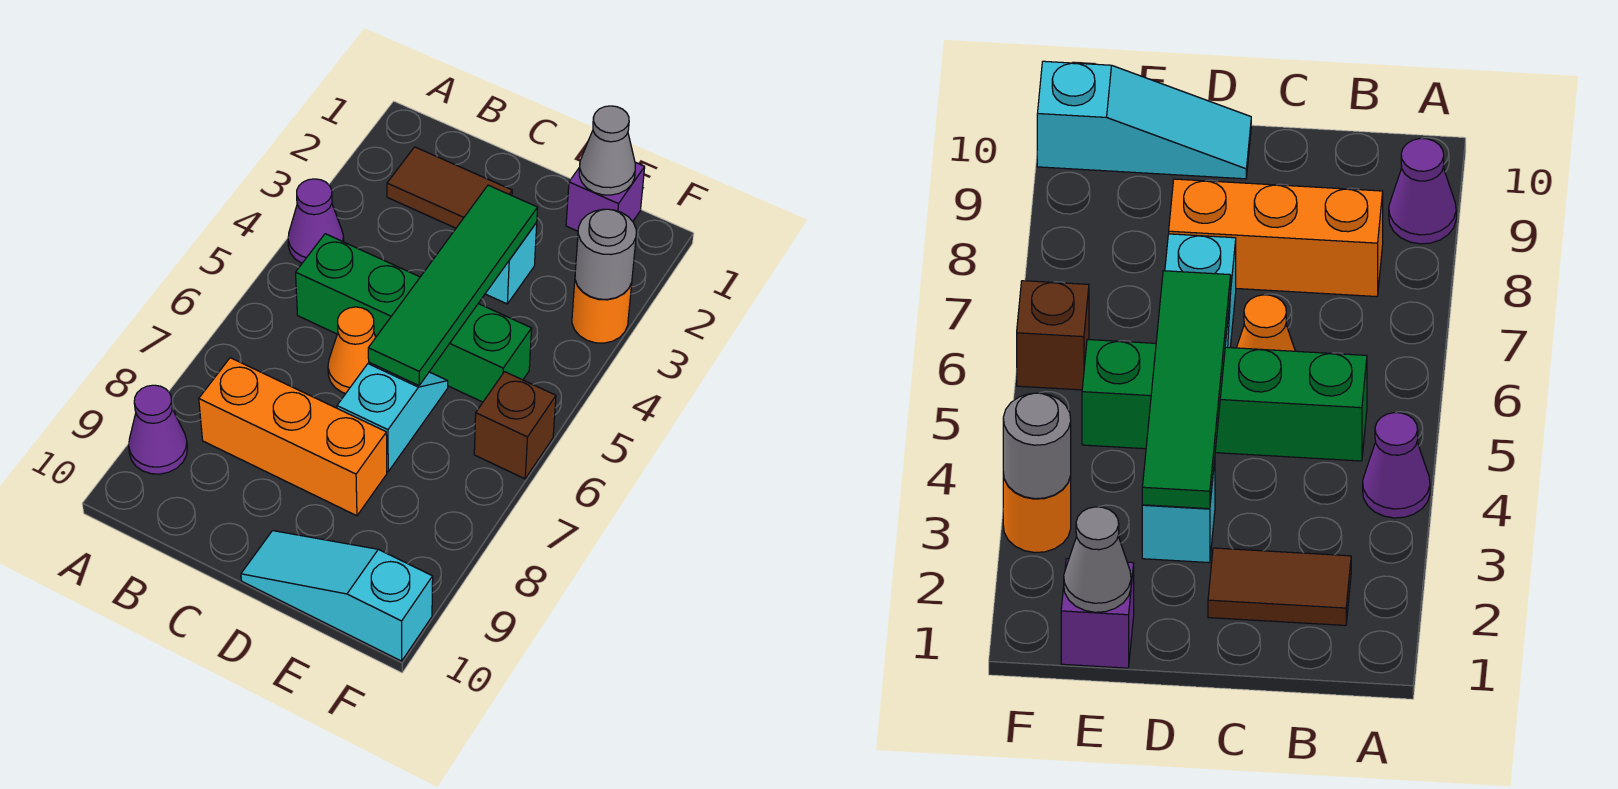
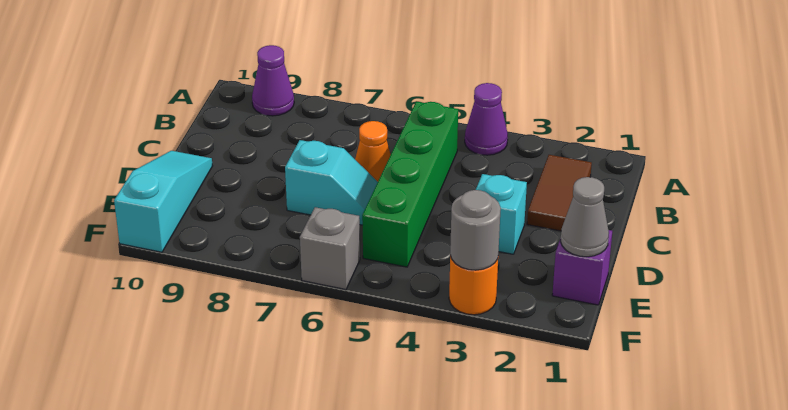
orange brick B8:D8 level 1 -> none
green tile D3:D6 level 2 -> none
brown brick F6 level 1 -> grey brick F6 level 1

